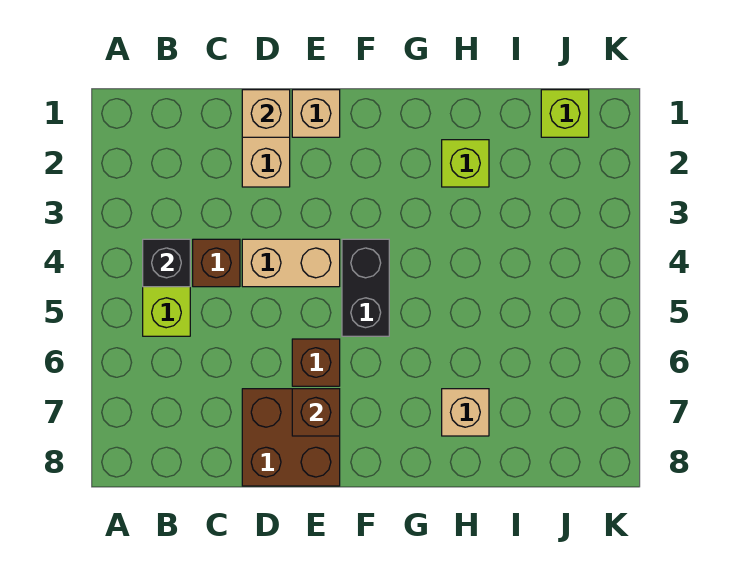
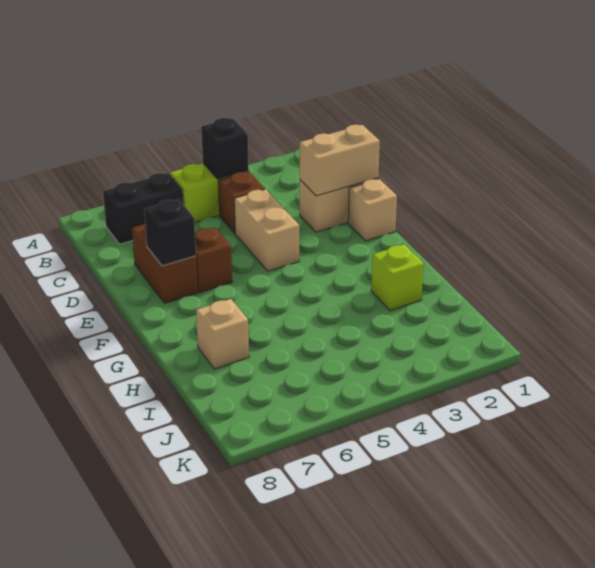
tan brick D1 level 2 -> tan brick D1:D2 level 2
brown brick D7:E8 level 1 -> brown brick D7:E7 level 1
brown brick E7 level 2 -> black brick E7 level 2
black brick F4:F5 level 1 -> black brick B6:B7 level 1
lime brick J1 level 1 -> none

